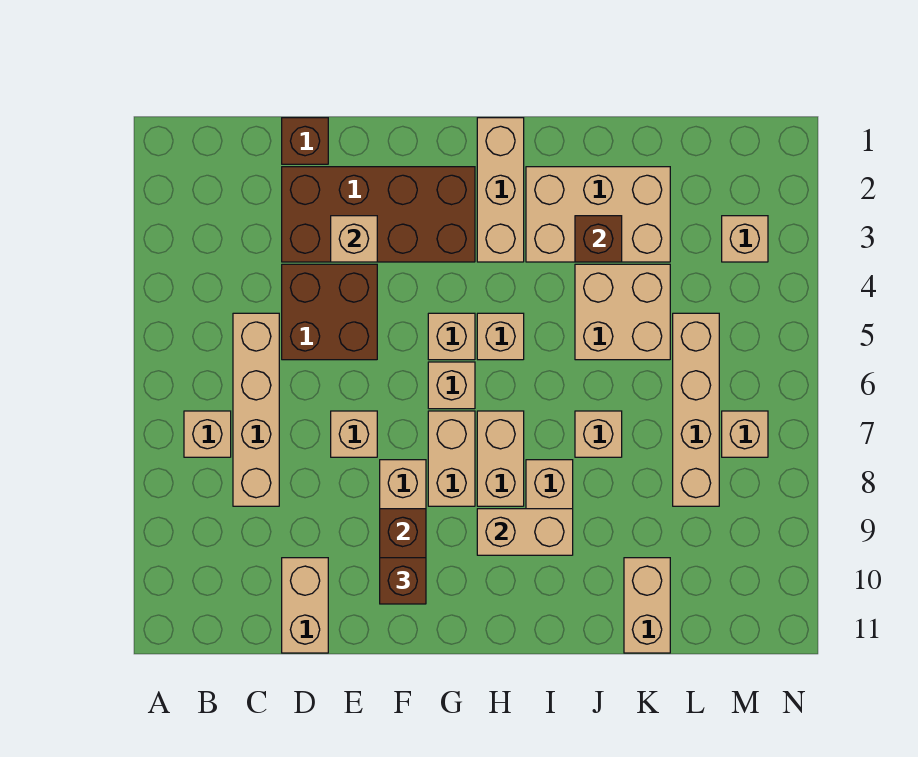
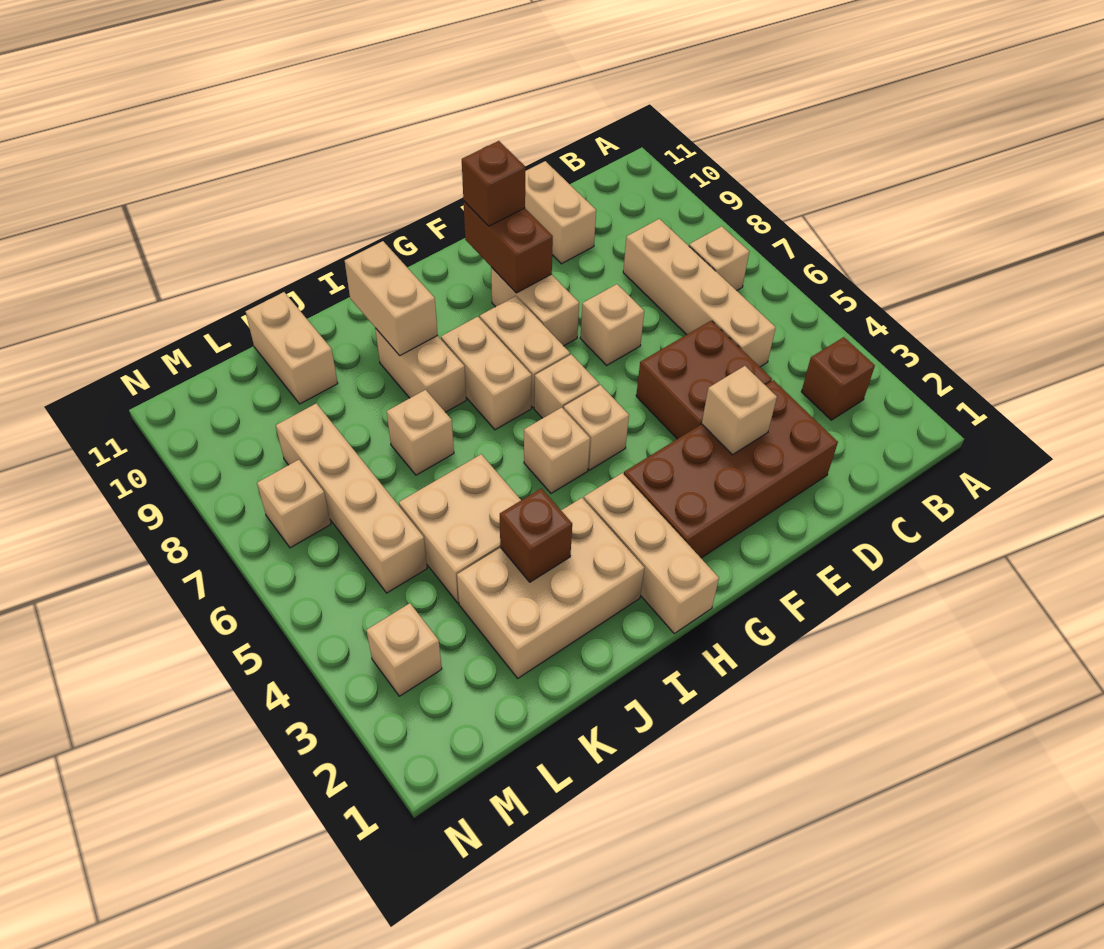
brown brick D1 level 1 -> brown brick B3 level 1
tan brick H9:I9 level 2 -> tan brick I9:I10 level 2

